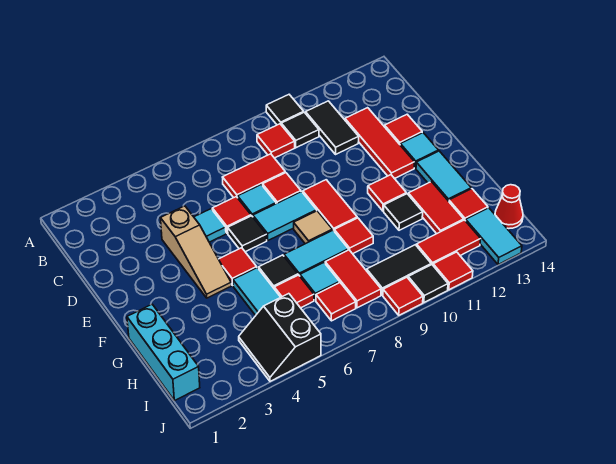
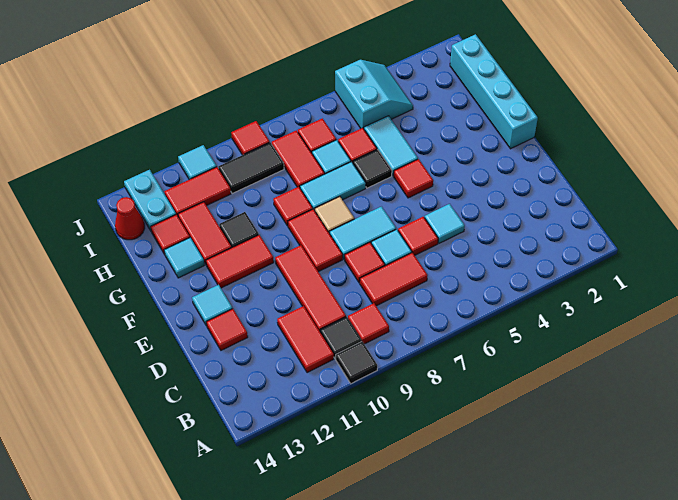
black tile B11:C11 level 1 -> red tile B11:C11 level 1
red tile C12:E12 level 1 -> red tile C10:E10 level 1
tan slope D4:F4 level 1 top D -> none
black tile E6 level 1 -> none
red tile F11 level 1 -> red tile F11:F12 level 1
cyan tile F13:G13 level 1 -> cyan tile G13 level 1
cyan brick G1:I1 level 1 -> cyan brick F1:I1 level 1
black slope I4:J5 level 1 top 5 -> cyan slope I4:J5 level 1 top 5
cyan tile I13:J13 level 1 -> cyan plate I13:J13 level 1
black tile J10 level 1 -> none
red tile J11 level 1 -> cyan tile J11 level 1

